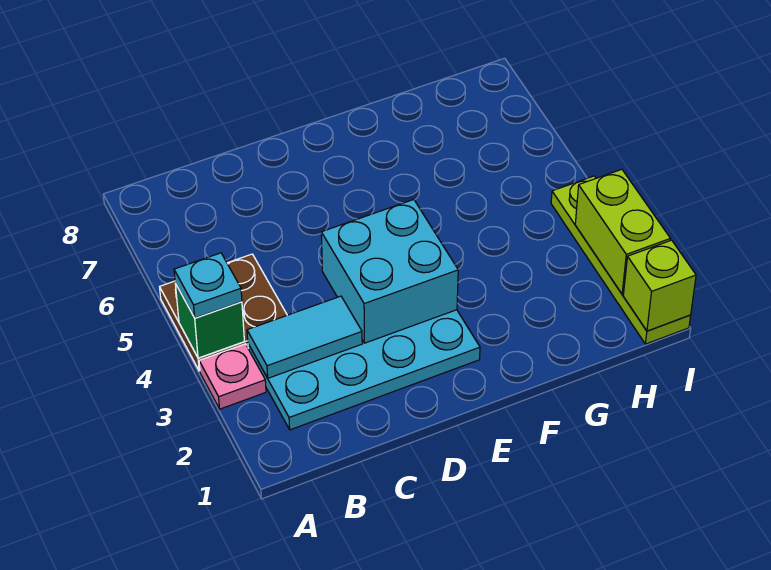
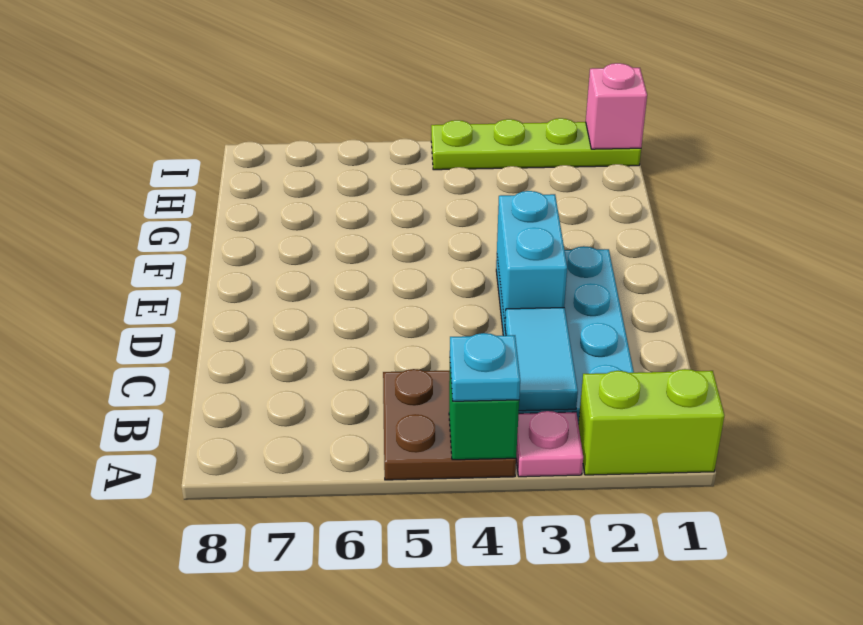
cyan brick D3:E4 level 2 -> cyan brick D3:E3 level 2
lime brick I1 level 2 -> pink brick I1 level 2
lime brick I2:I3 level 2 -> lime brick A1:A2 level 1

